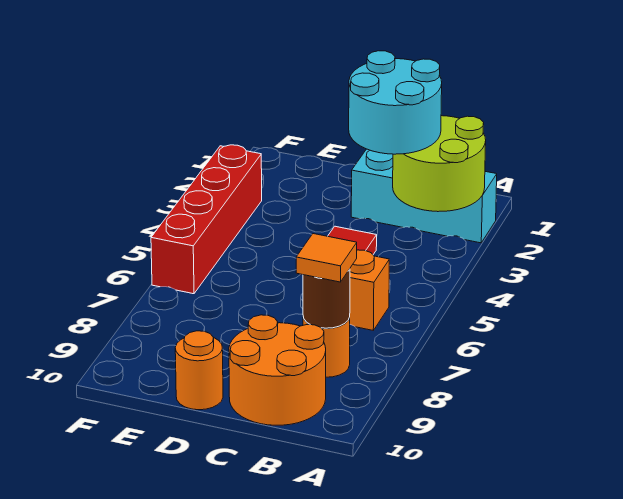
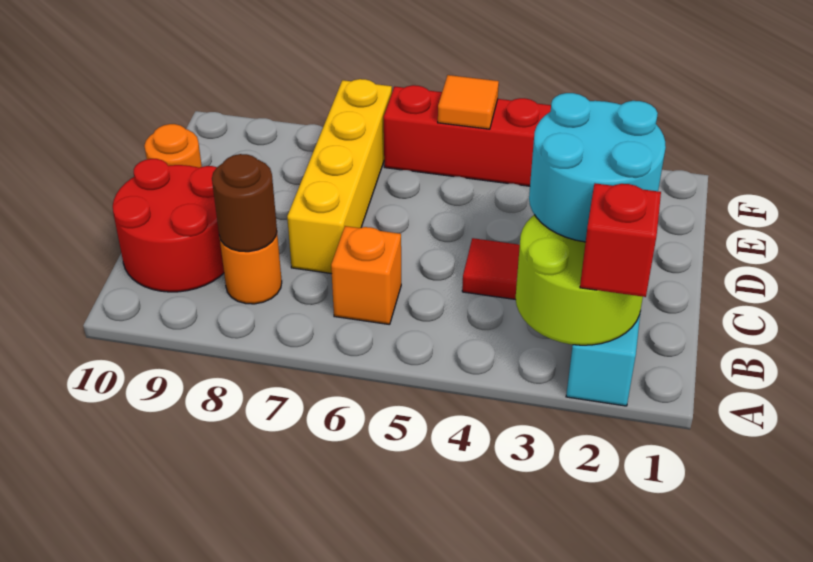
none -> red brick A2 level 3
orange tile B8 level 3 -> orange tile F5 level 2
orange round brick B9:C10 level 1 -> red round brick B9:C10 level 1
none -> yellow brick C7:F7 level 1

